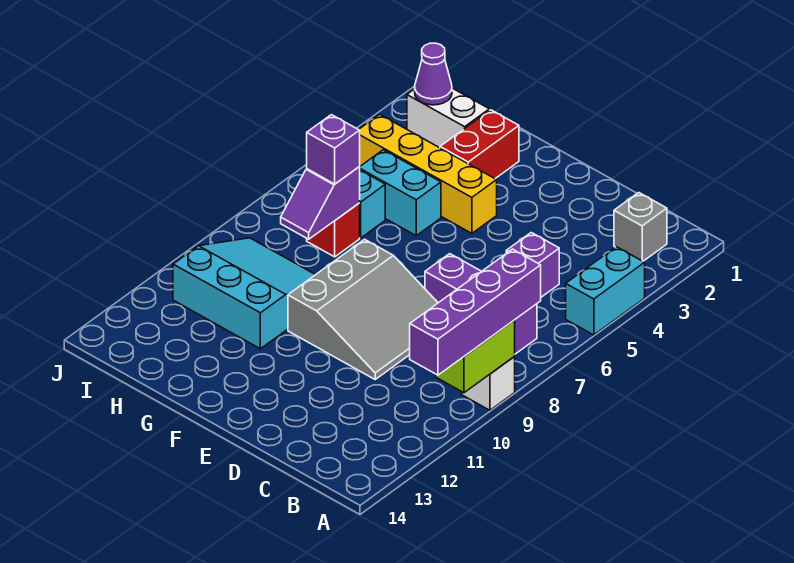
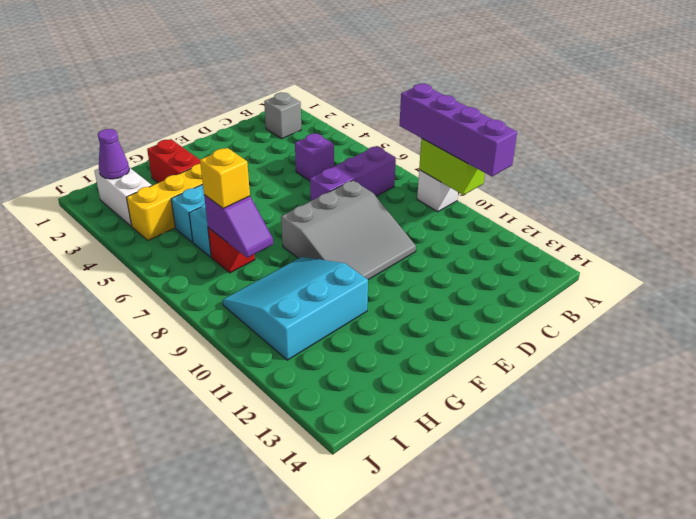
cyan brick A4:A5 level 1 -> none
grey slope D8:F10 level 1 top F -> grey slope D8:F10 level 1 top 8
white brick H2:I2 level 1 -> white brick I2:I3 level 1
purple brick H7 level 3 -> yellow brick H7 level 3

